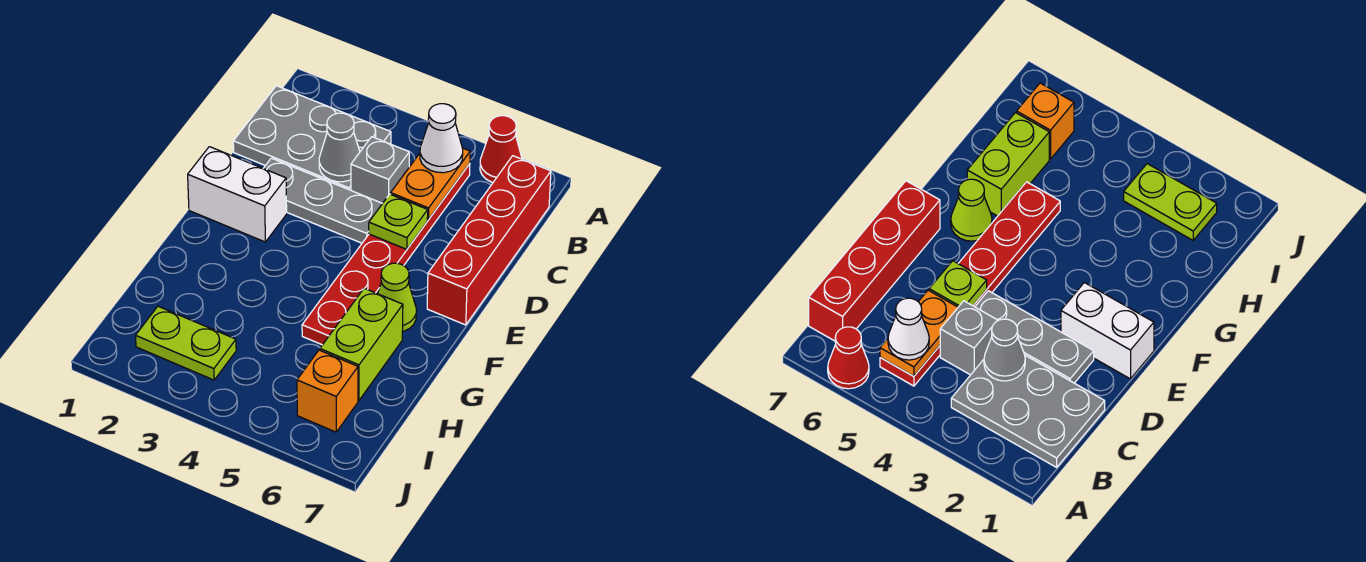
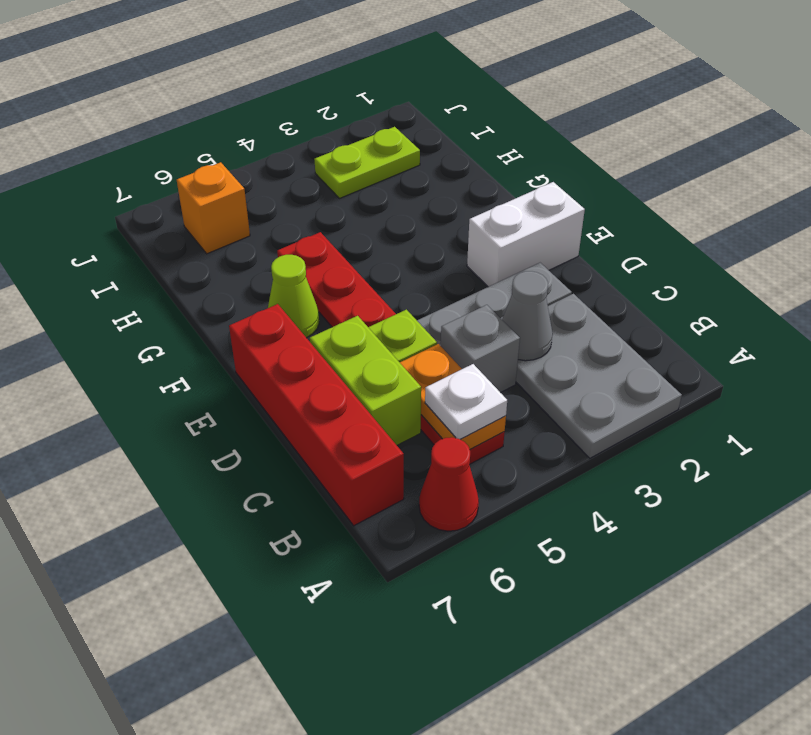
grey plate B1:C3 level 1 -> grey plate A2:C3 level 1
white cone B5 level 3 -> white plate B5 level 3
lime brick G6:H6 level 1 -> lime brick C6:D6 level 1

